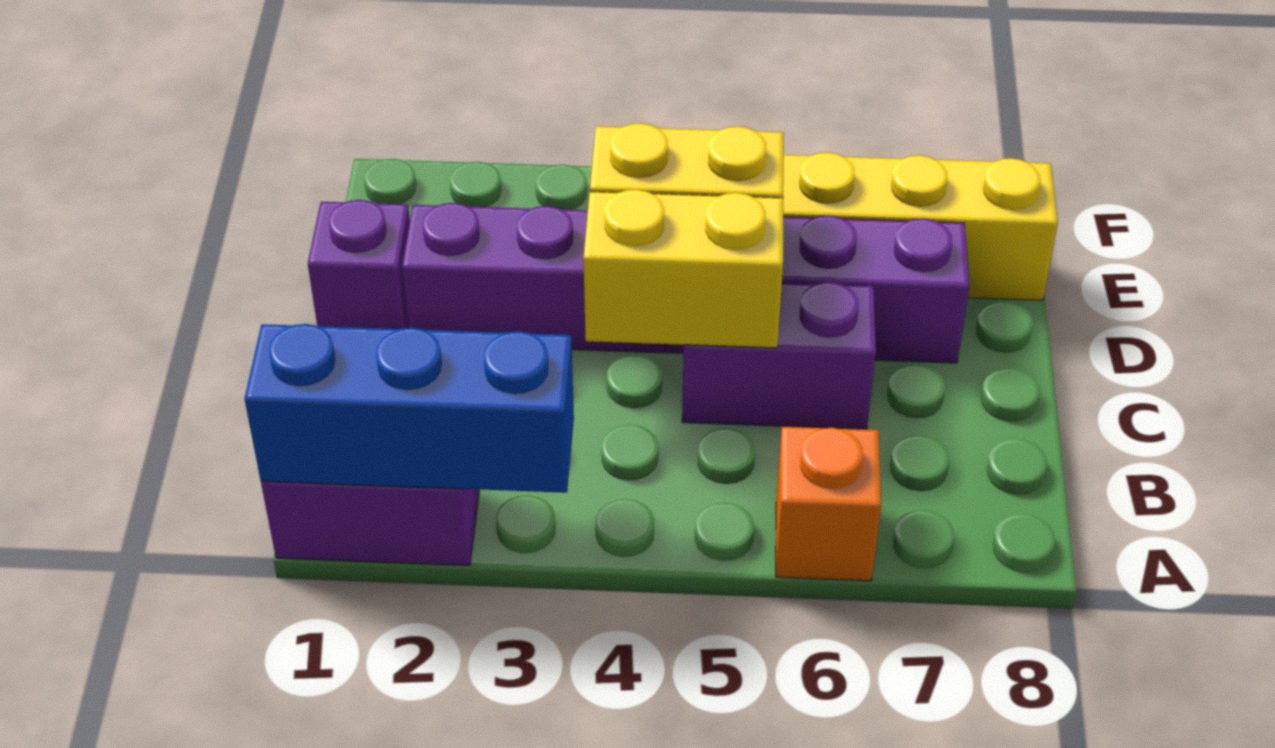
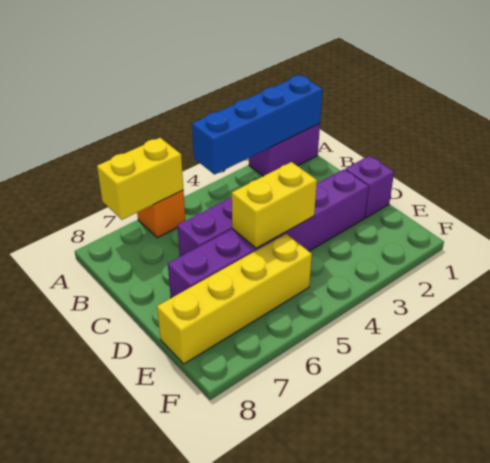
blue brick A1:A3 level 2 -> blue brick A1:A4 level 2
yellow brick C4:C5 level 2 -> yellow brick A6:A7 level 2

